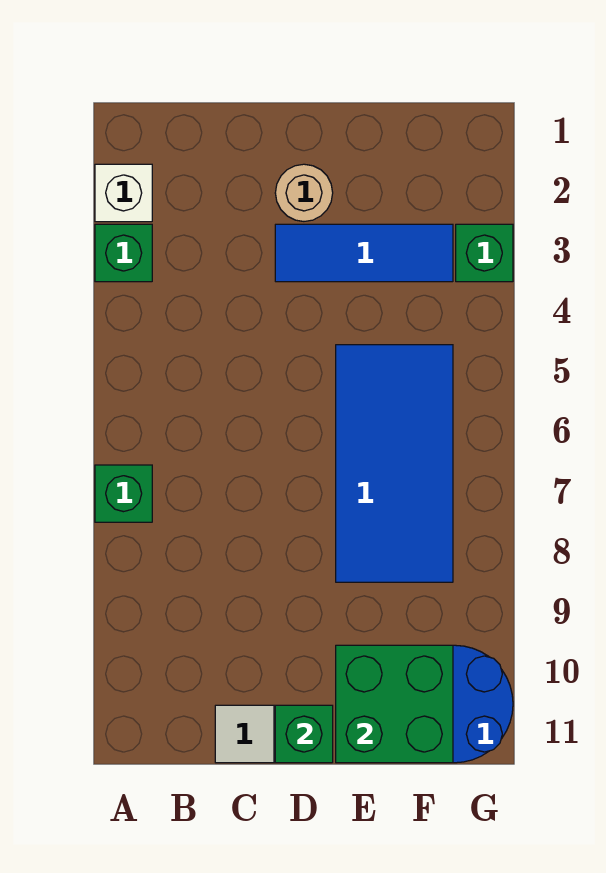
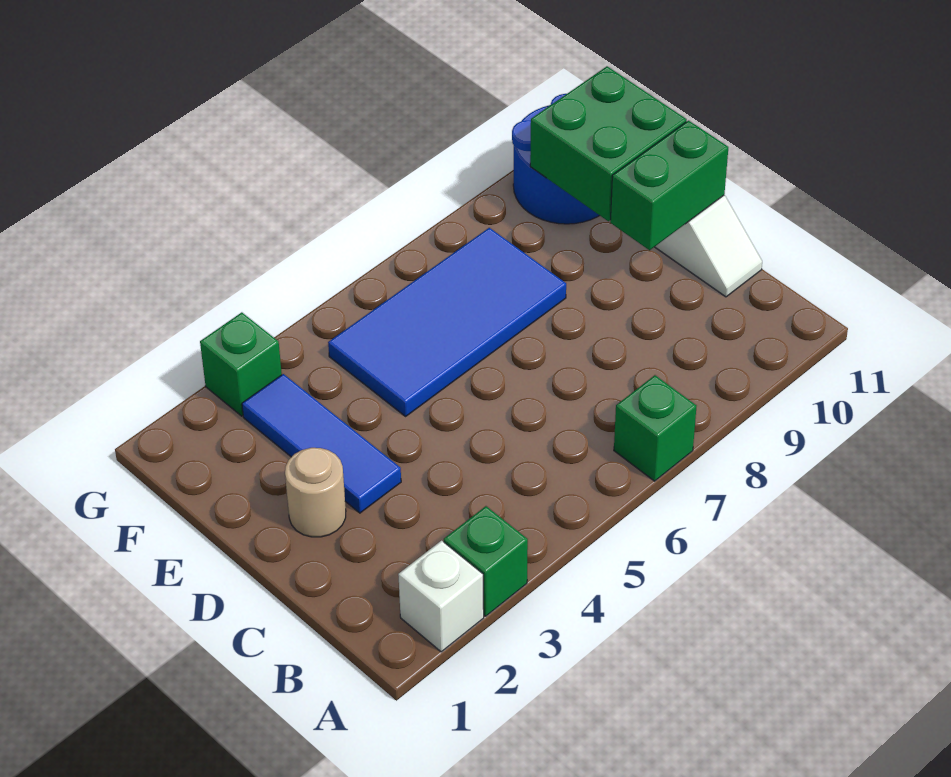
green brick D11 level 2 -> green brick D10:D11 level 2

